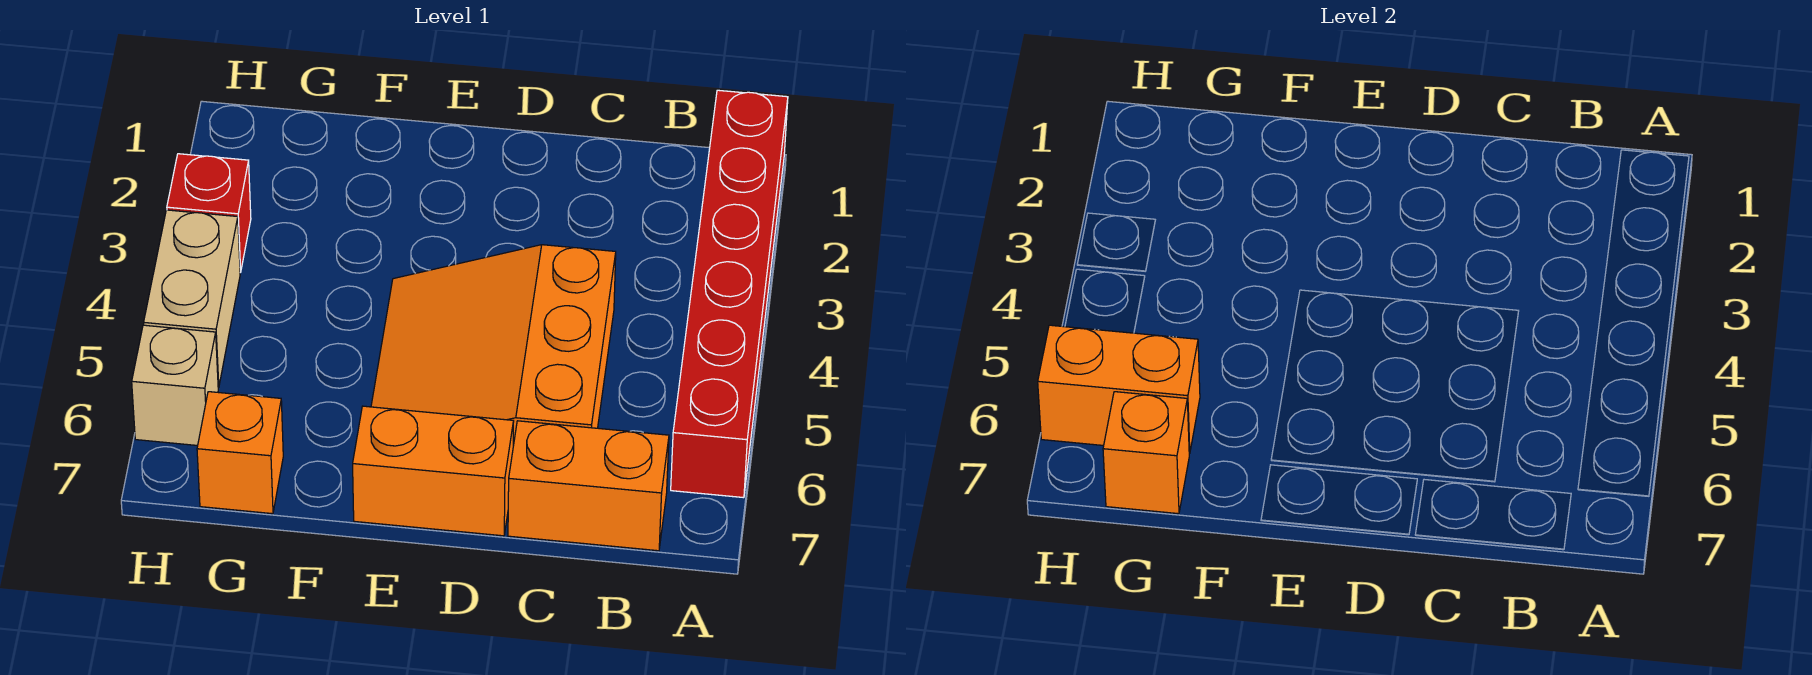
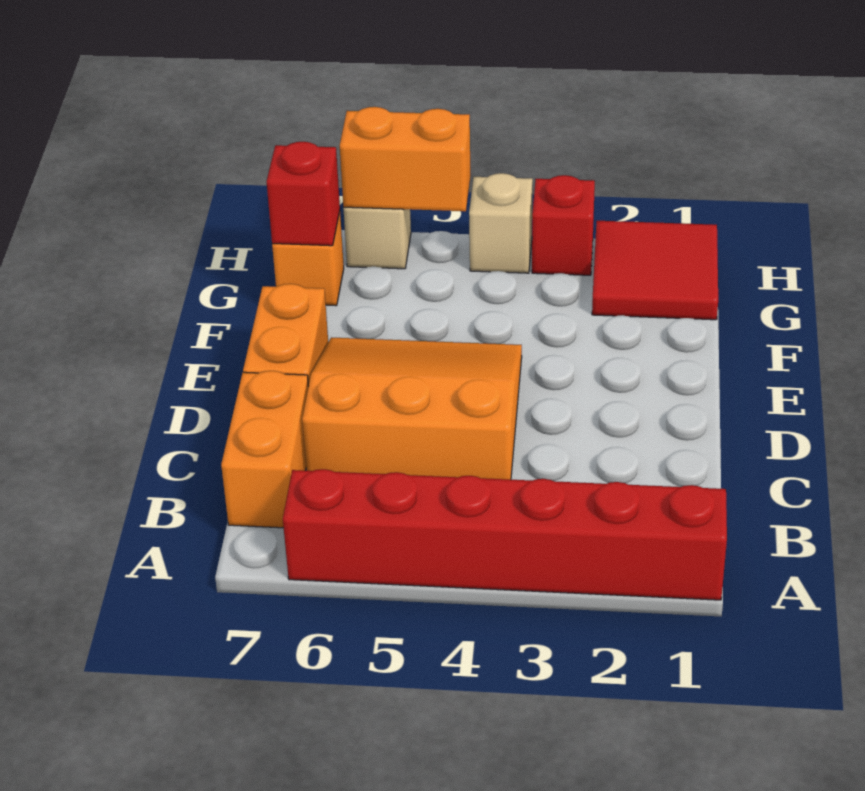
none -> red tile G1:H2 level 1
orange brick G6:H6 level 2 -> orange brick H5:H6 level 2
orange brick G7 level 2 -> red brick G7 level 2
tan brick H4:H5 level 1 -> tan brick H4 level 1

